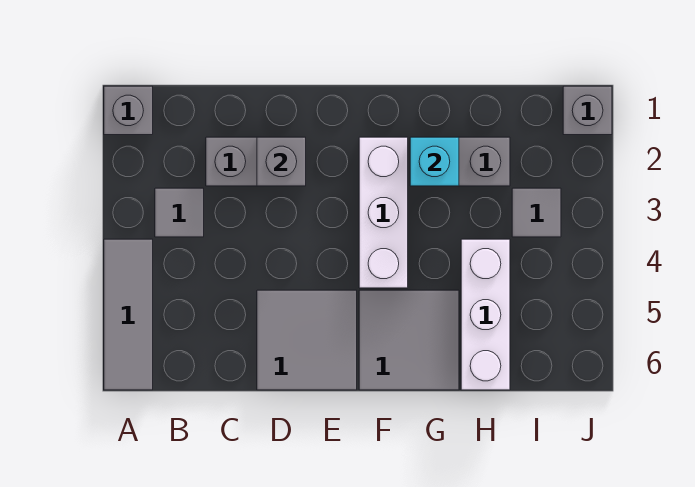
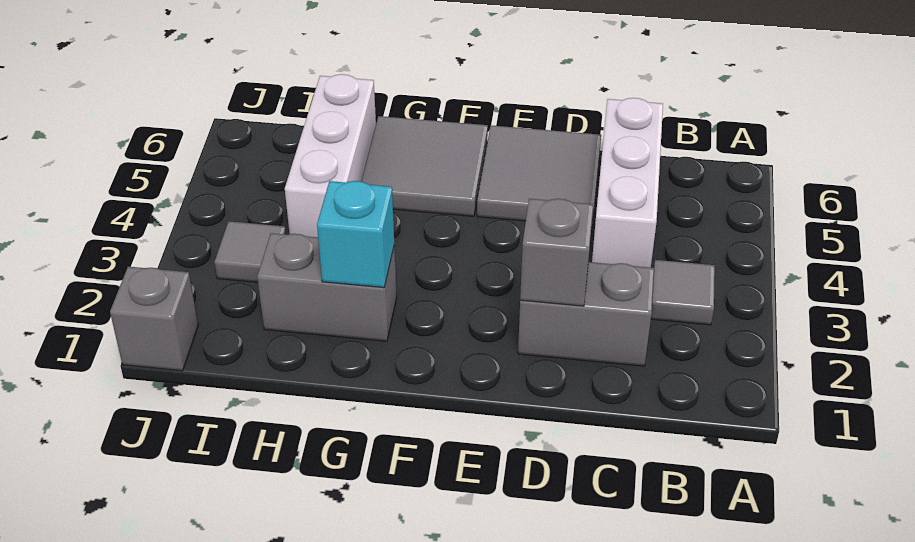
grey brick A1 level 1 -> none
grey tile A4:A6 level 1 -> none
white brick F2:F4 level 1 -> white brick C4:C6 level 1

